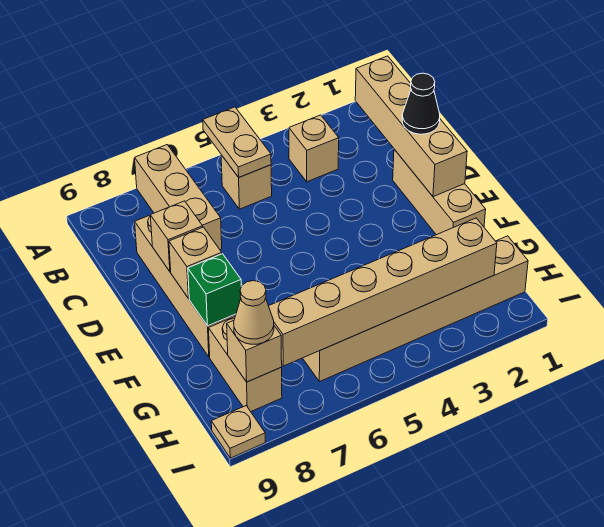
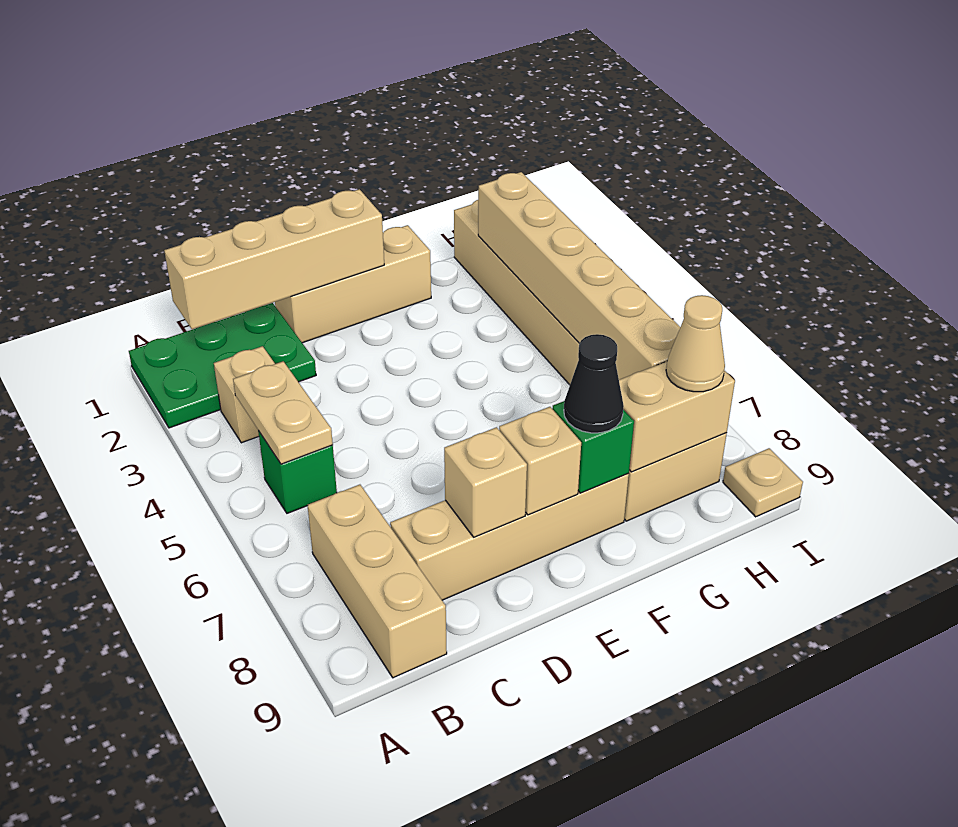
none -> green plate A1:C2 level 1
tan plate A5:B5 level 2 -> tan plate B4:B5 level 2
tan brick A7:C7 level 1 -> tan brick B7:B9 level 1
tan brick B5 level 1 -> green brick B5 level 1
black cone D1 level 3 -> black cone F8 level 3
tan brick H8 level 2 -> tan brick G8:H8 level 2

